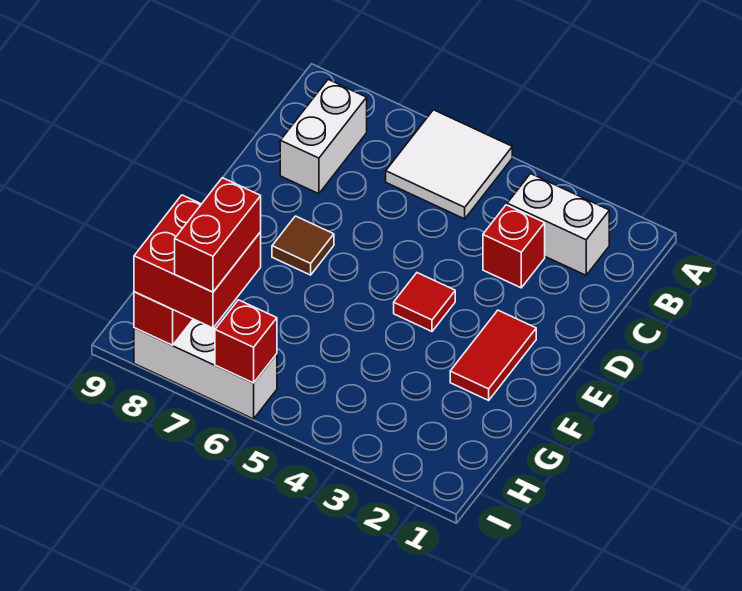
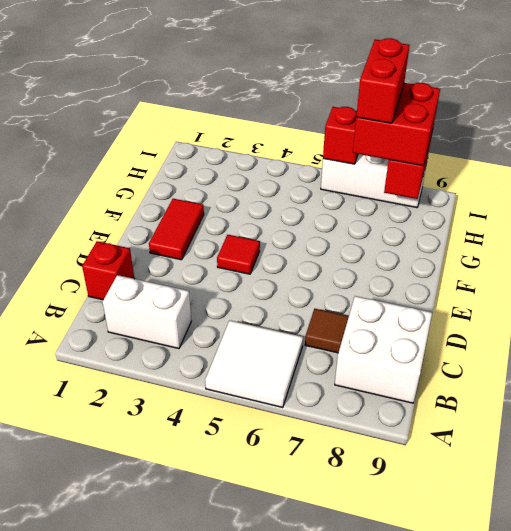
white brick B8:C8 level 1 -> white brick B8:C9 level 1
red brick C3 level 1 -> red brick C1 level 1
brown tile E7 level 1 -> brown tile C7 level 1

